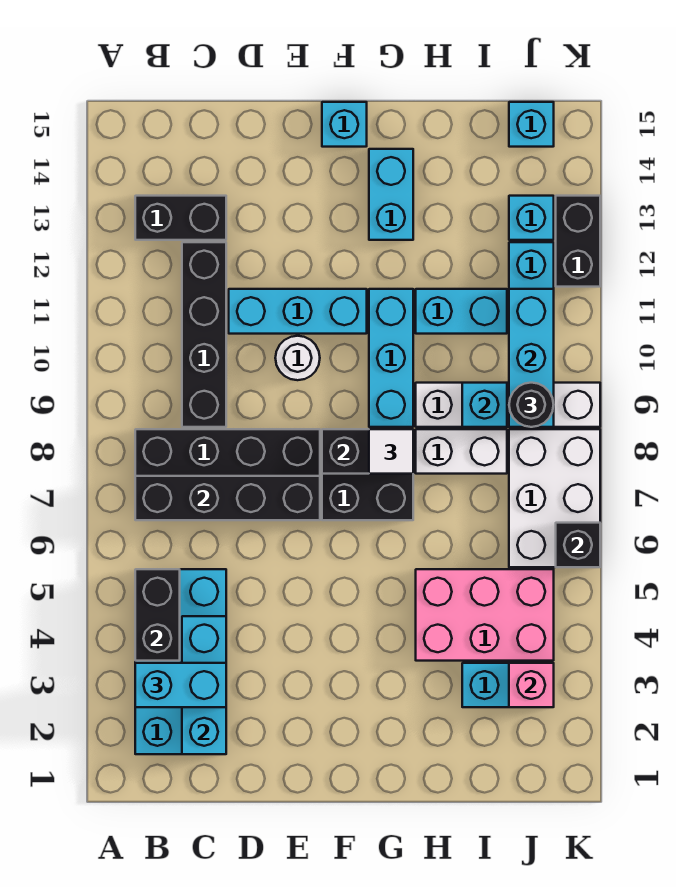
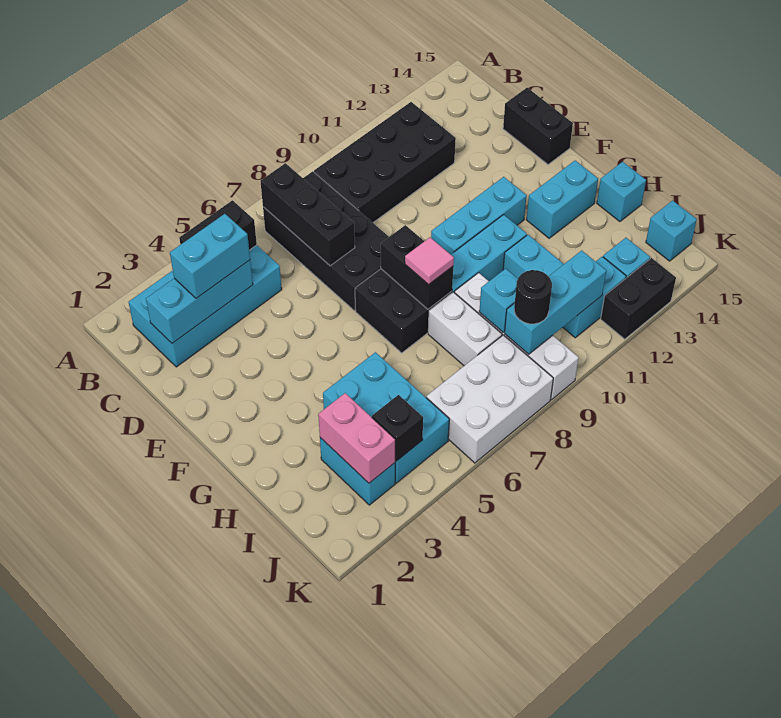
cyan brick B3:C3 level 3 -> cyan brick C3:C4 level 3
black brick B7:E7 level 2 -> black brick B7:D7 level 2
black brick B13:C13 level 1 -> black brick D15:E15 level 1
black brick C9:C12 level 1 -> black brick B9:C12 level 1
cyan brick D11:F11 level 1 -> cyan brick F10:F12 level 1
white round brick E10 level 1 -> none
cyan brick F15 level 1 -> cyan brick H15 level 1
white tile G8 level 3 -> pink tile G8 level 3
pink brick H4:J5 level 1 -> cyan brick H4:J5 level 1
pink brick J3 level 2 -> pink brick I3:J3 level 2
black brick K6 level 2 -> black brick J4 level 2

